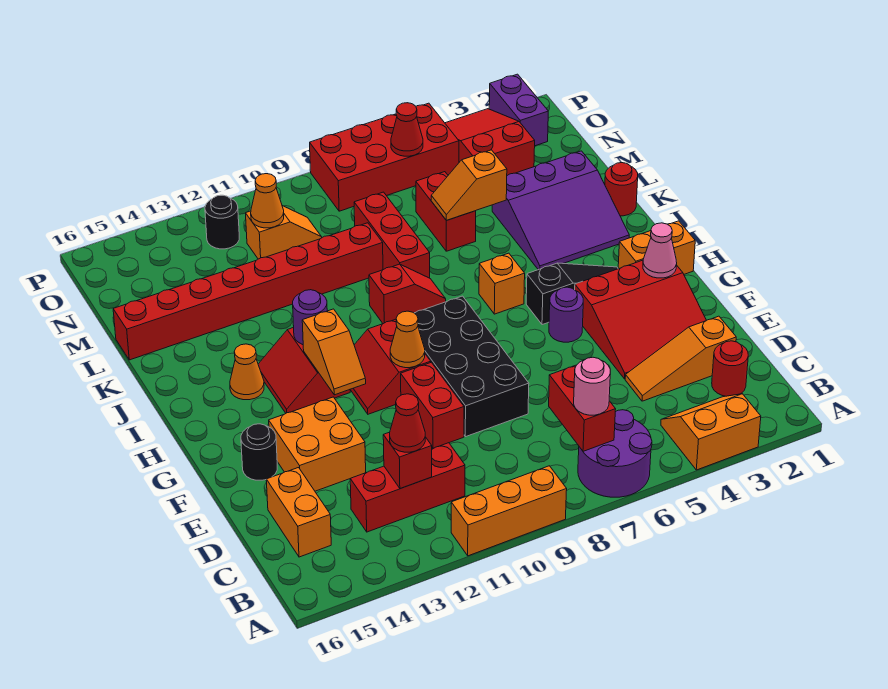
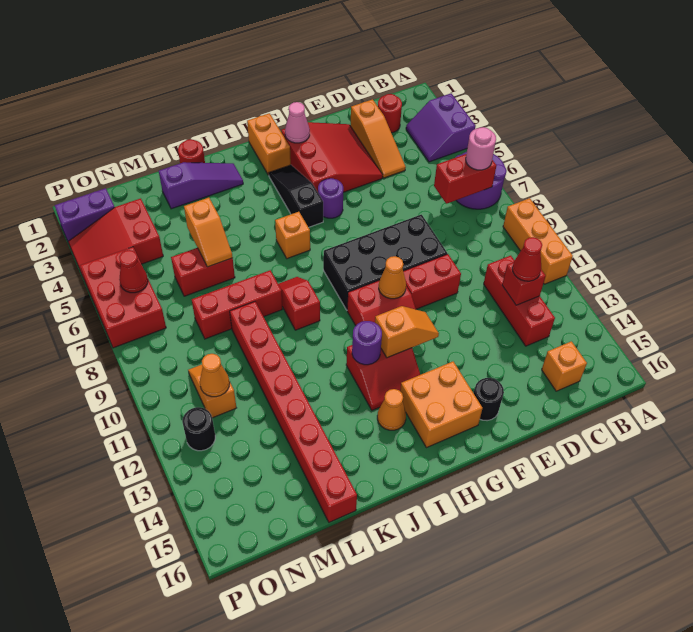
orange slope A3:B4 level 1 top A -> purple slope A3:B4 level 1 top A
orange brick C15:D15 level 1 -> orange brick C15 level 1
orange brick E13:F14 level 1 -> orange brick G14:H15 level 1
purple slope J2:L4 level 1 top L -> purple slope J2:L2 level 1 top L
red brick O5:P8 level 1 -> red brick O5:P7 level 1

